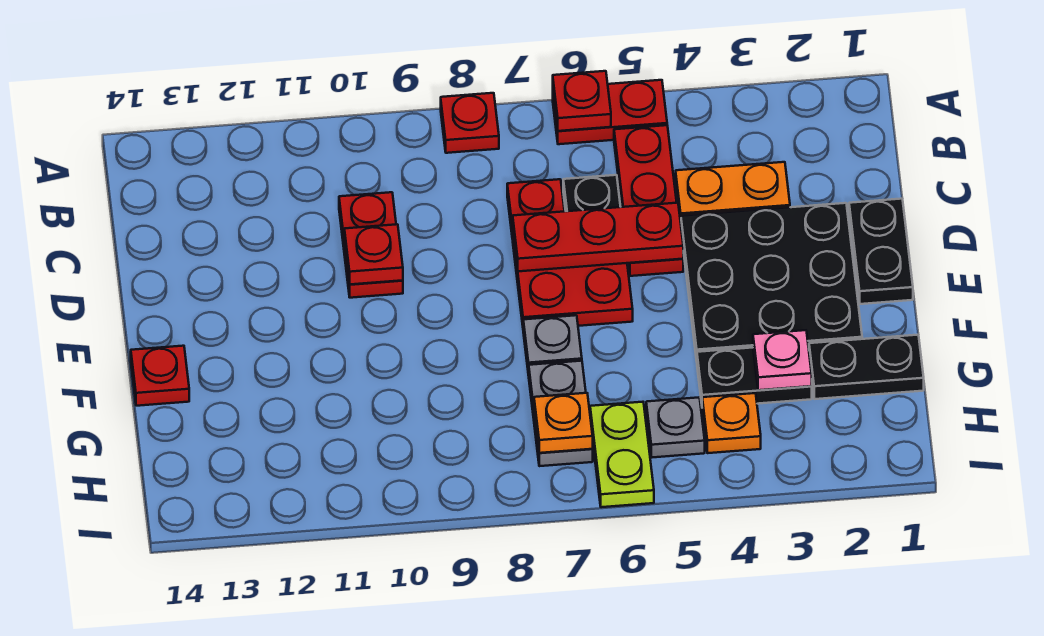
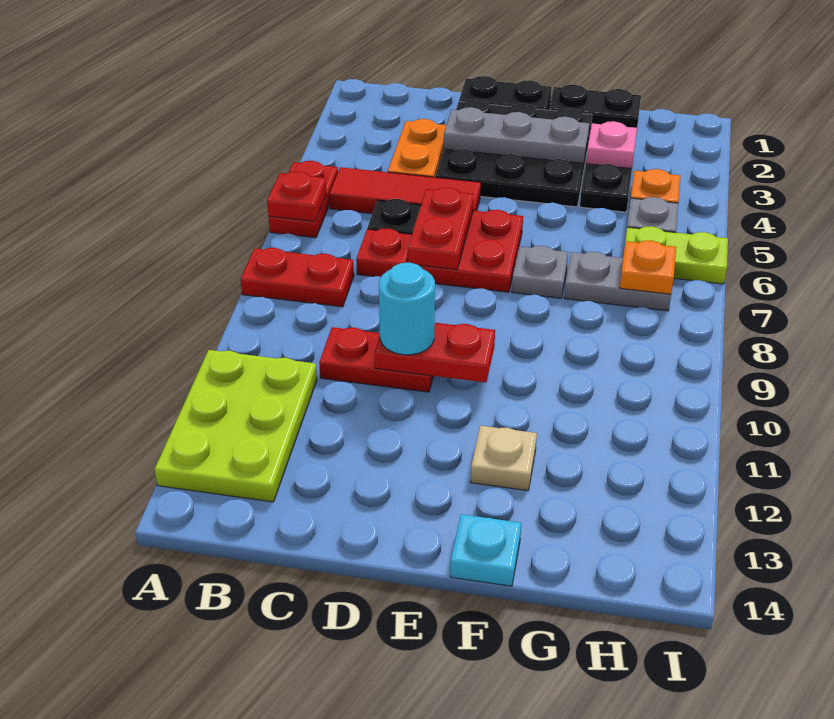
red plate A8 level 1 -> red plate A8:B8 level 1
none -> lime plate A11:B13 level 1
red plate B5:D5 level 1 -> red tile B5:D5 level 1
none -> grey plate D3:F3 level 2
red plate D5:D7 level 2 -> red plate D6:D7 level 2
red plate D10 level 2 -> red plate D10:E10 level 2
none -> cyan round brick D10 level 3
none -> tan plate F12 level 1
red plate F14 level 1 -> cyan plate F14 level 1
black plate G1:G2 level 1 -> black plate F1:G1 level 1

